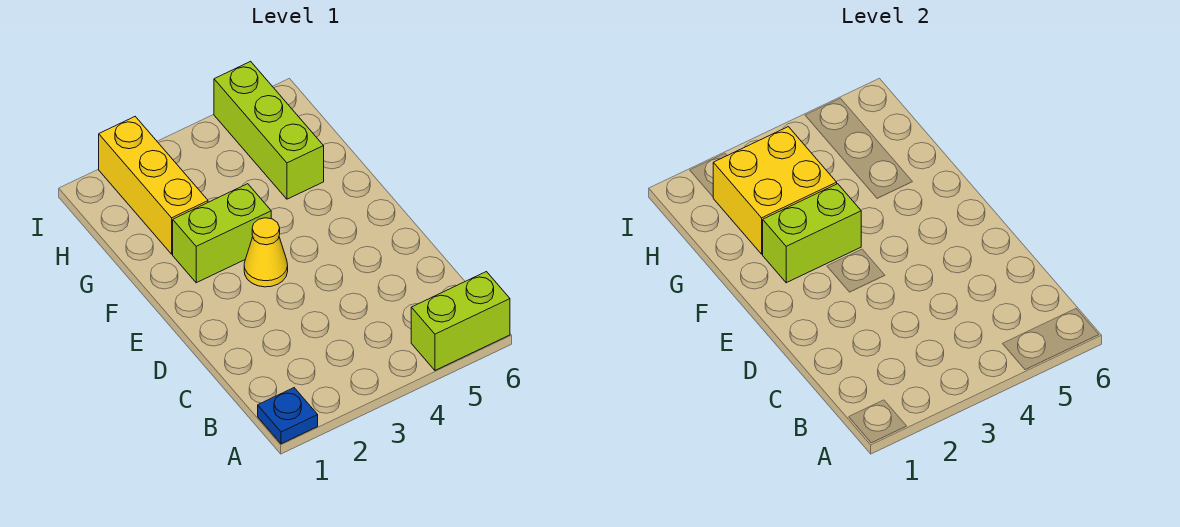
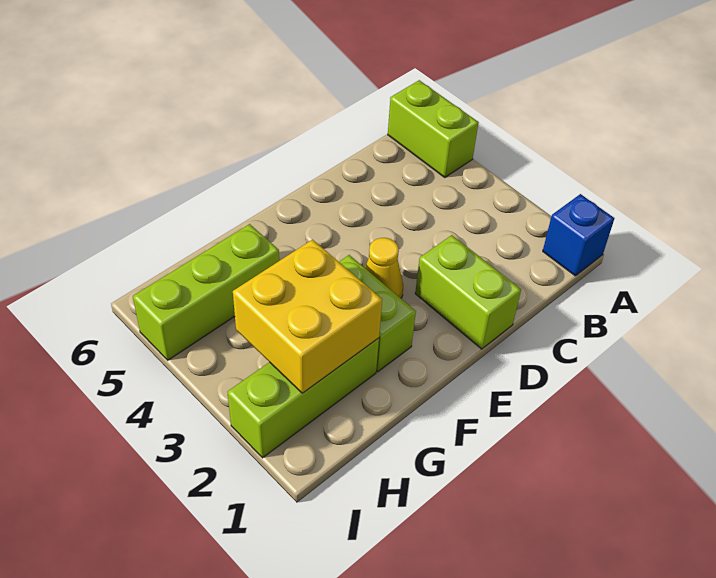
blue plate A1 level 1 -> blue brick A1 level 1
lime brick F2:F3 level 2 -> lime brick D1:D2 level 1
yellow brick G2:I2 level 1 -> lime brick G2:I2 level 1

